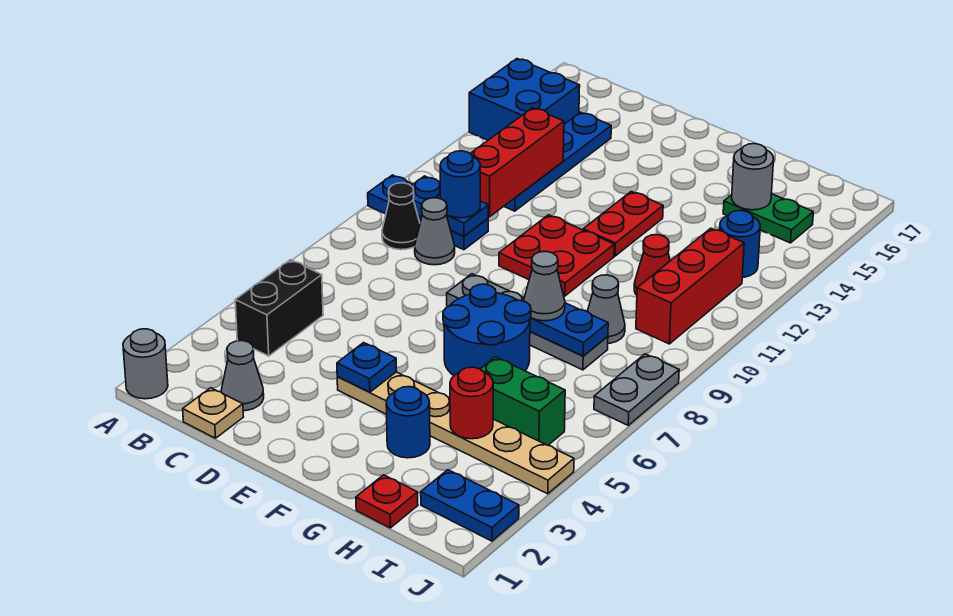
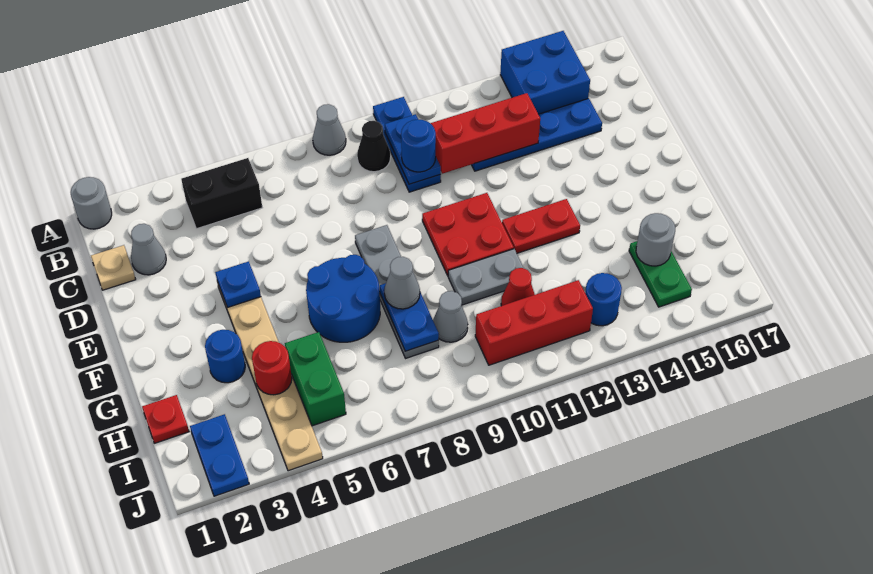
grey cone C9 level 1 -> grey cone A8 level 1
grey plate J7:J8 level 1 -> grey plate G10:G11 level 1

